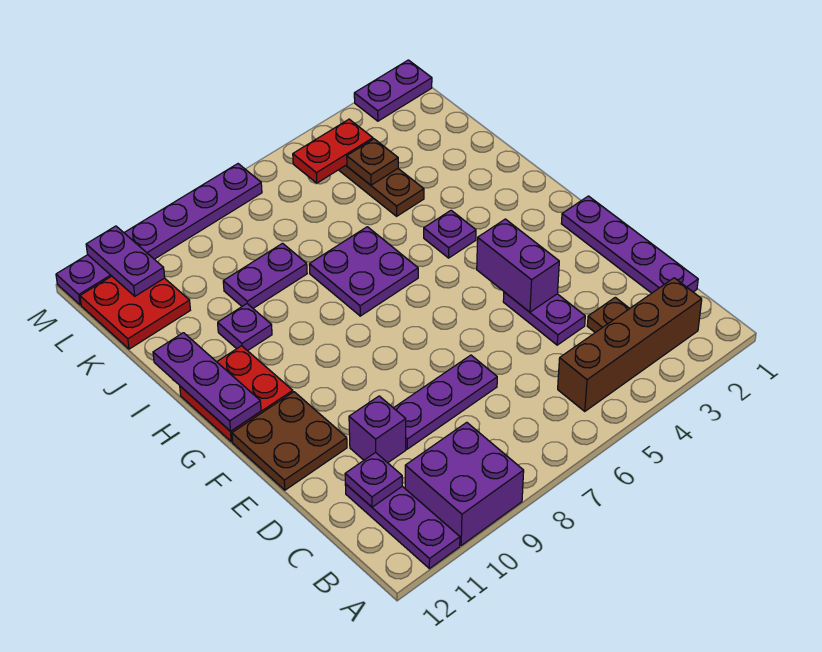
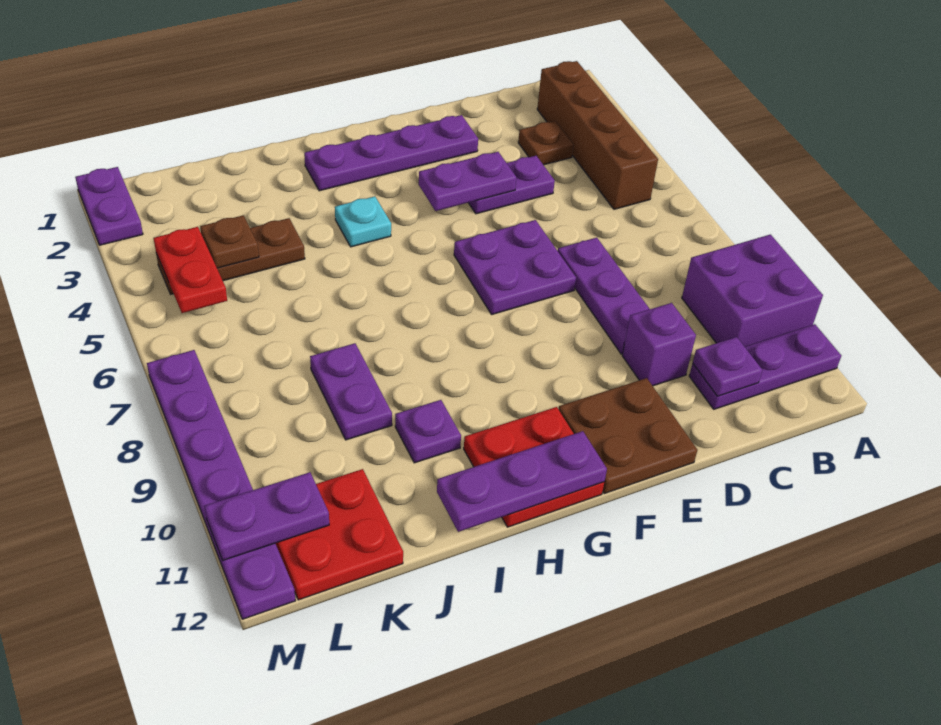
purple plate C1:F1 level 1 -> purple plate E2:H2 level 1
purple brick E4:F4 level 2 -> purple plate E4:F4 level 2
purple plate H4 level 1 -> cyan plate H4 level 1
purple plate H6:I7 level 1 -> purple plate E6:F7 level 1

